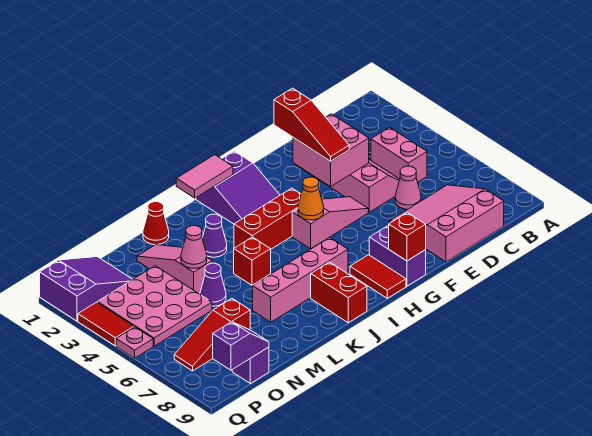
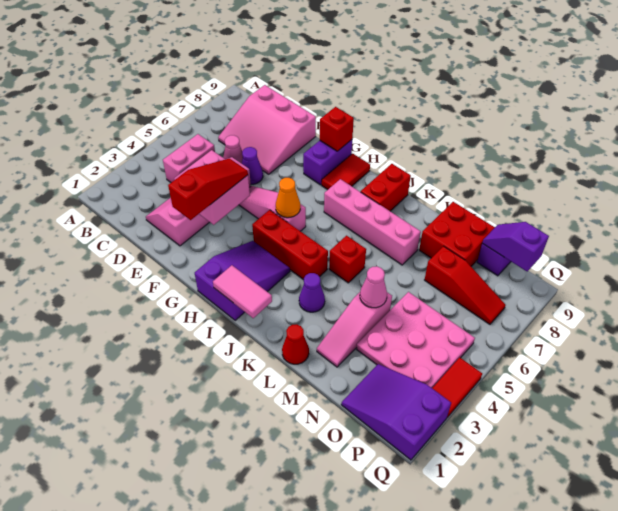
purple cone M5 level 1 -> purple cone E6 level 1
none -> red brick M8:N9 level 1
pink plate Q5 level 1 -> none

